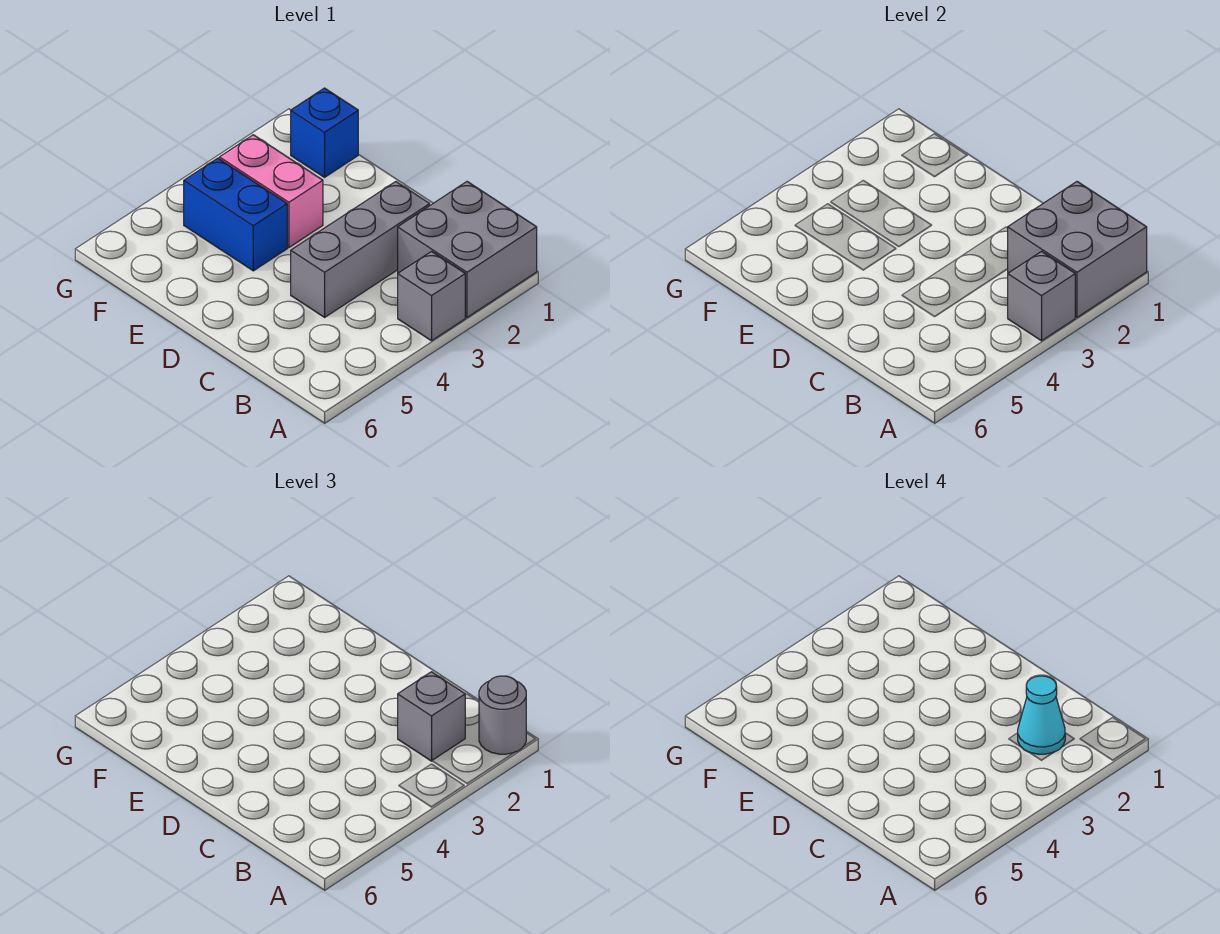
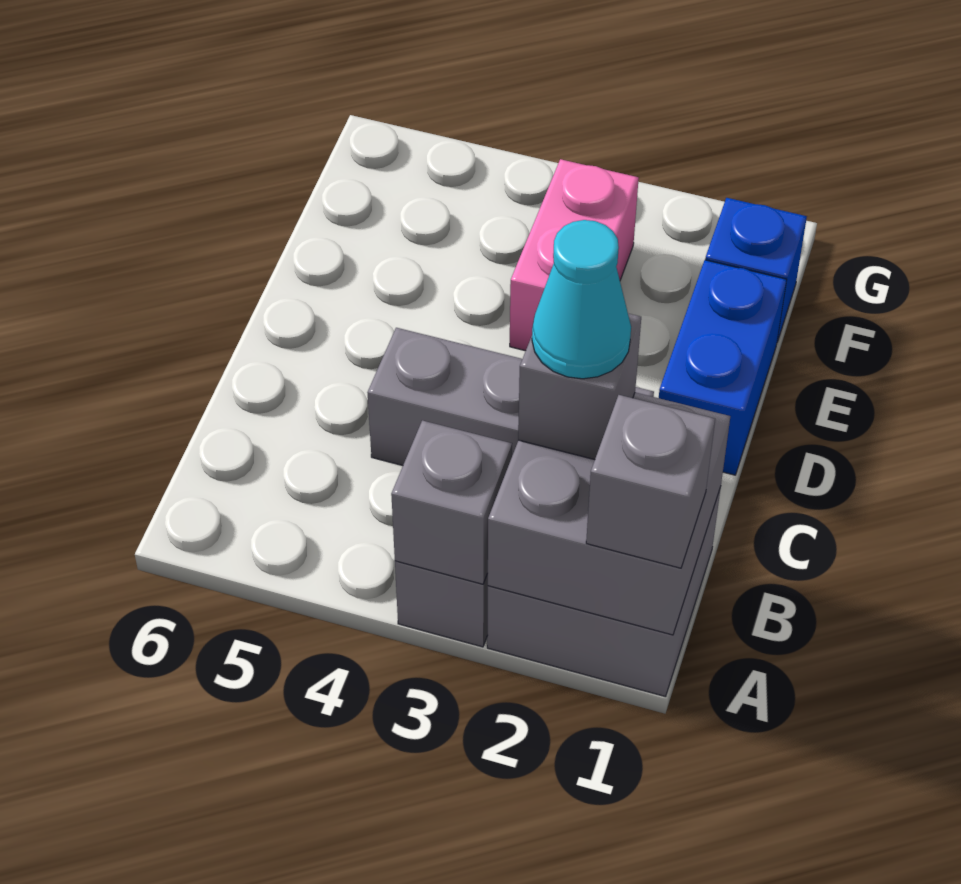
grey round brick A1 level 3 -> grey brick A1 level 3
blue brick E4:F4 level 1 -> blue brick D1:E1 level 1

